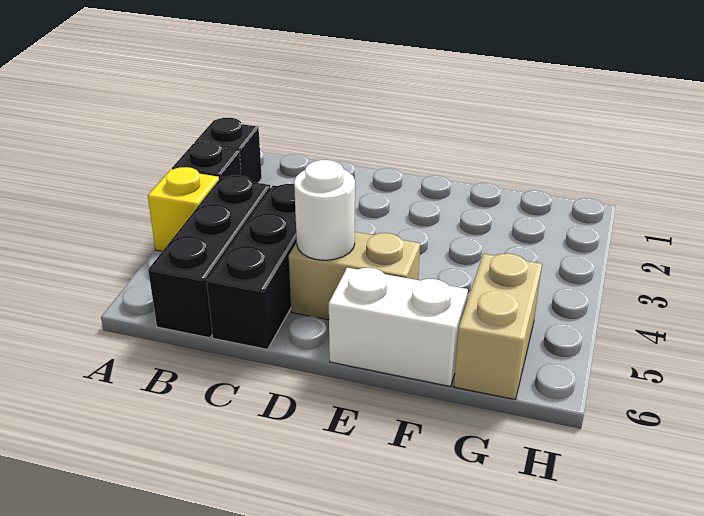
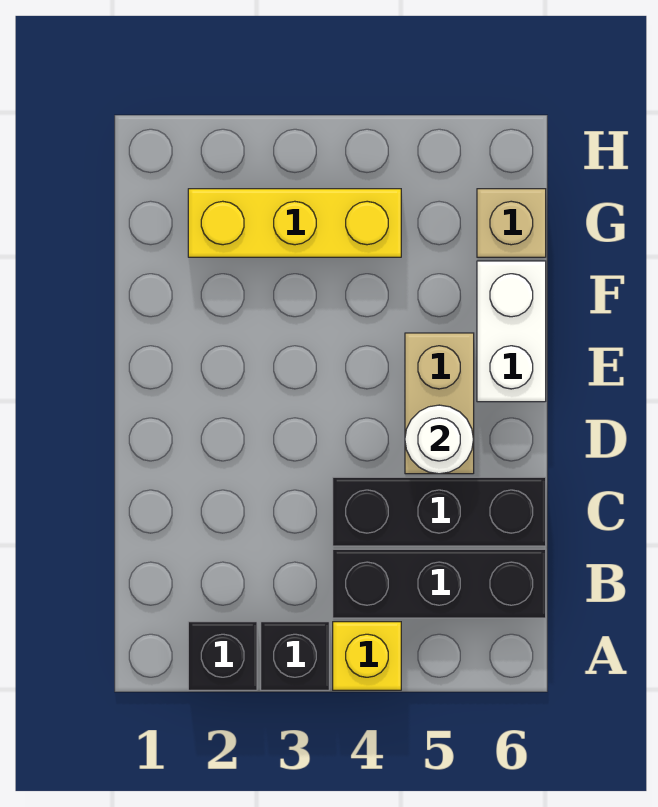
none -> yellow brick G2:G4 level 1
tan brick G5:G6 level 1 -> tan brick G6 level 1

